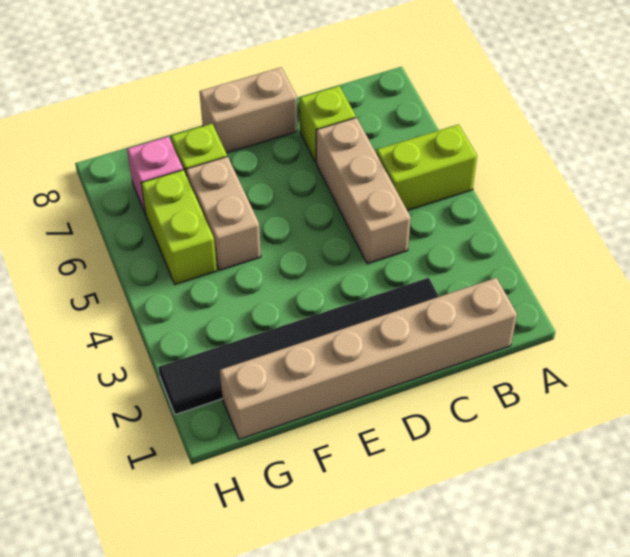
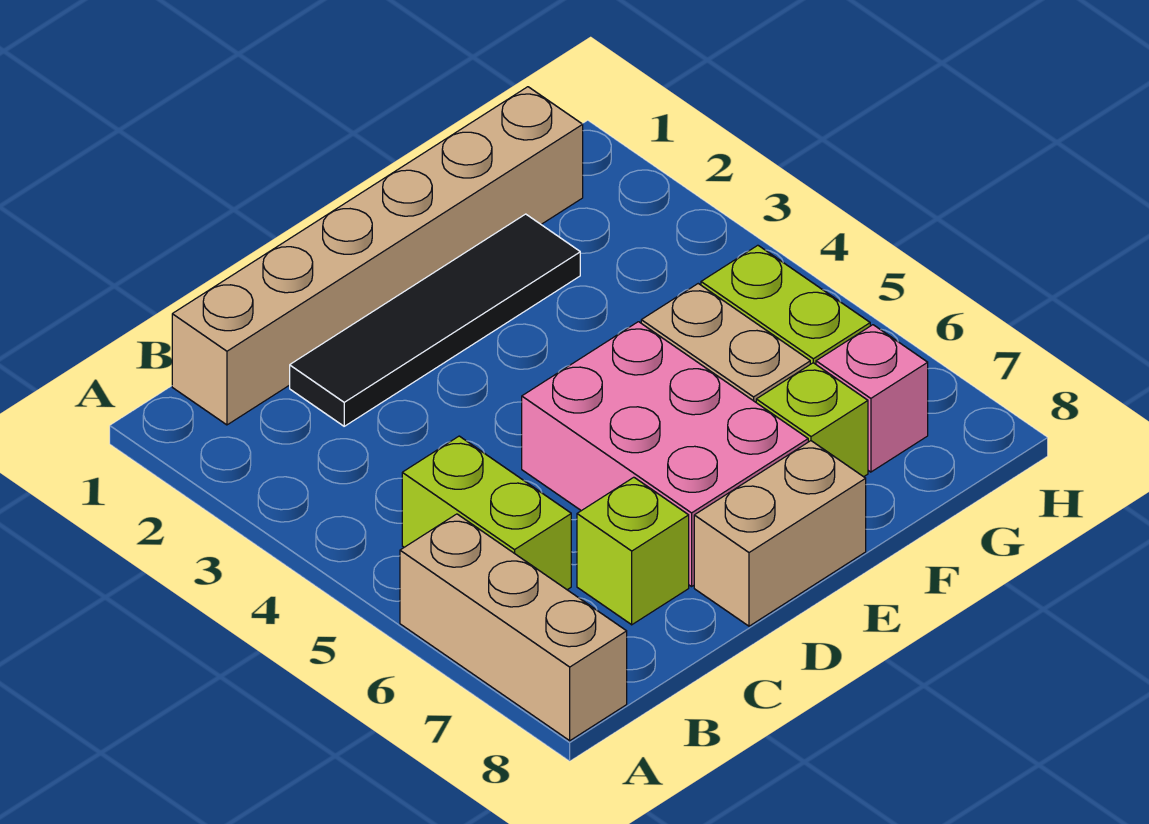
lime brick A5:B5 level 1 -> lime brick B5:B6 level 1
black tile C2:H2 level 1 -> black tile C2:F2 level 1
tan brick C4:C6 level 1 -> tan brick A6:A8 level 1
none -> pink brick D5:E7 level 1

